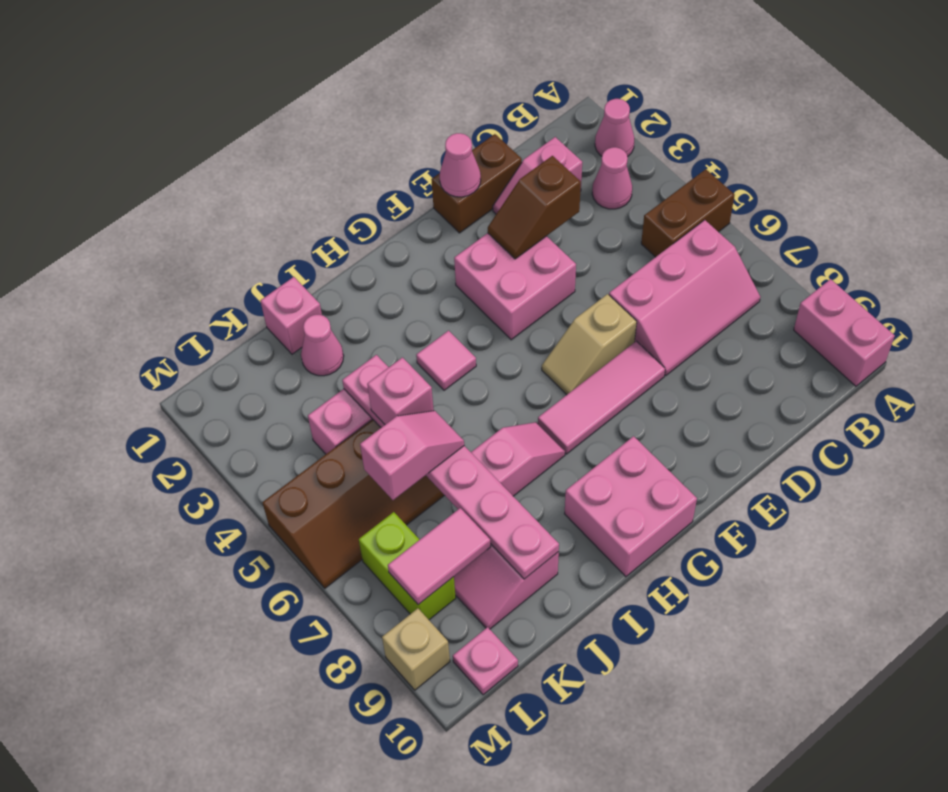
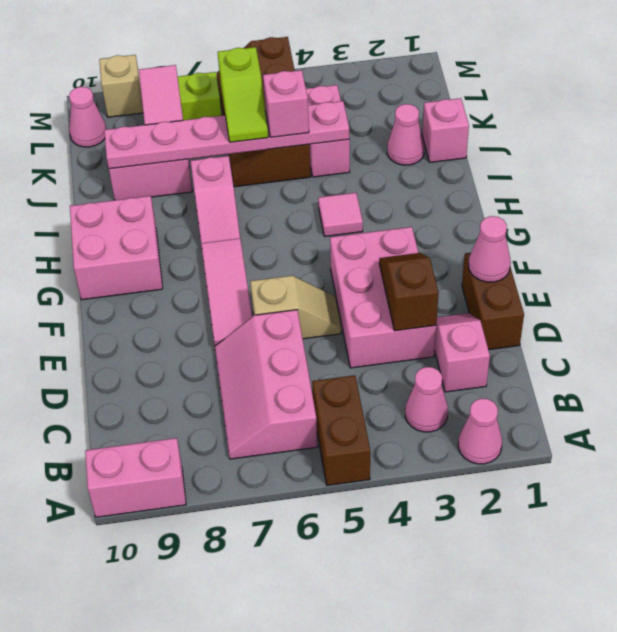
pink brick E3:F4 level 1 -> pink brick D3:F4 level 1
tan slope E6:F6 level 1 top E -> tan slope E5:E6 level 1 top 6
pink slope J6:K6 level 3 top K -> lime slope J6:K6 level 3 top K
pink plate L10 level 1 -> pink cone L10 level 1

